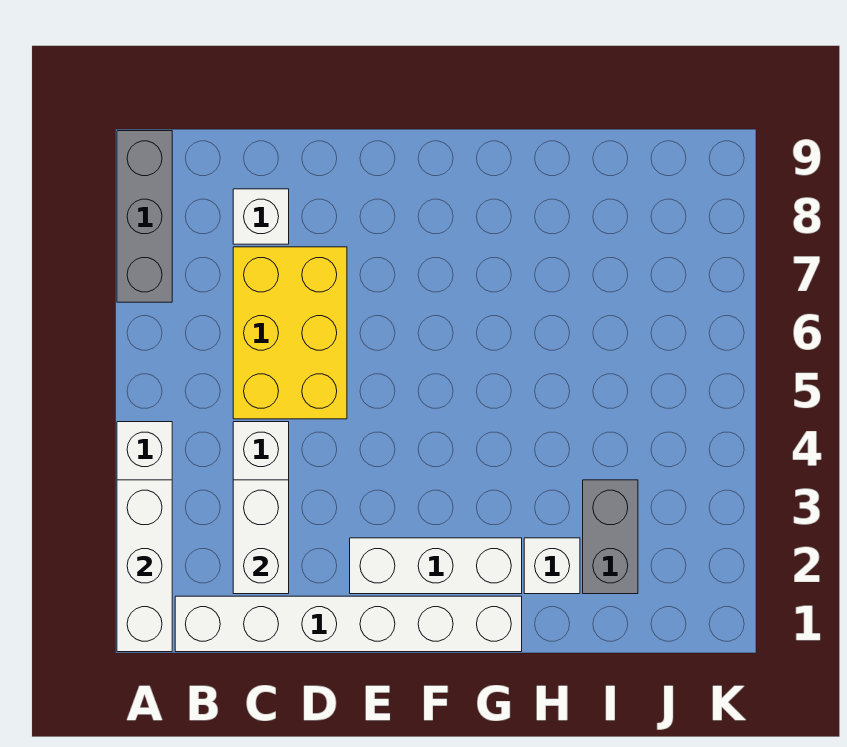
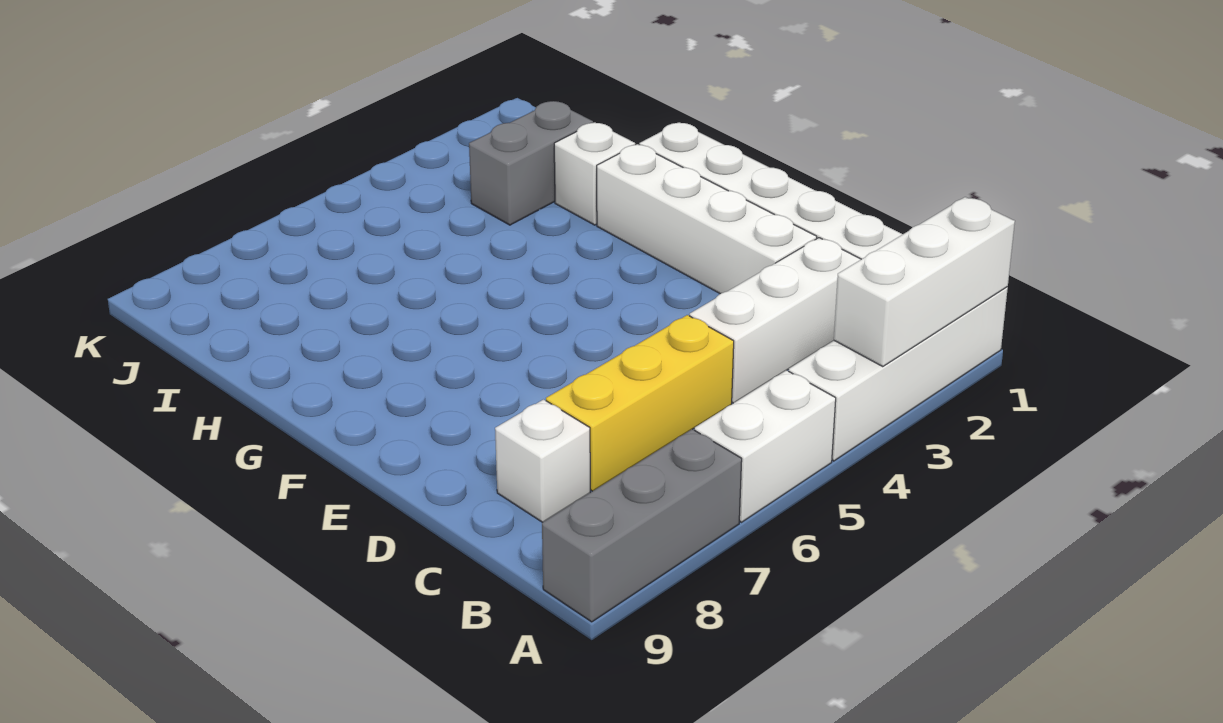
white brick C2:C3 level 2 -> white brick A5:A6 level 1
yellow brick C5:D7 level 1 -> yellow brick C5:C7 level 1
white brick E2:G2 level 1 -> white brick D2:G2 level 1

